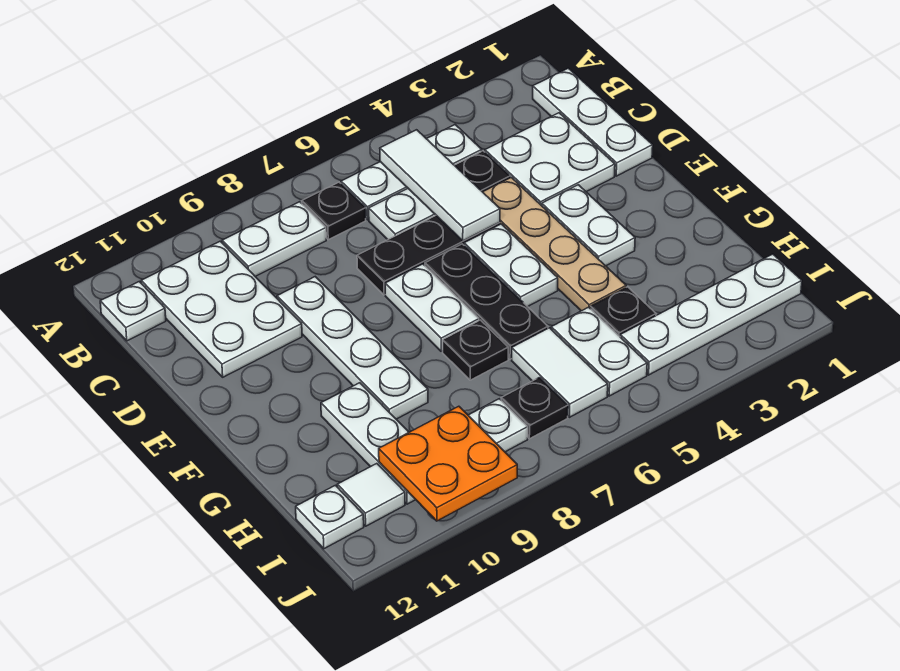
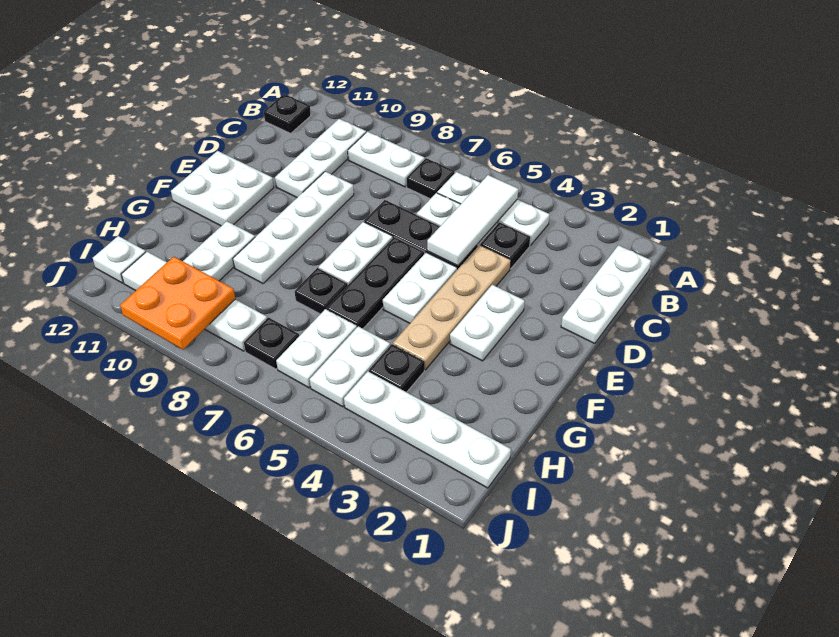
white plate B10:D11 level 1 -> white plate B10:D10 level 1
white plate B12 level 1 -> black plate B12 level 1
white plate C2:D3 level 1 -> white plate E11:F12 level 1
white tile H6:I6 level 1 -> white plate H6:I6 level 1

